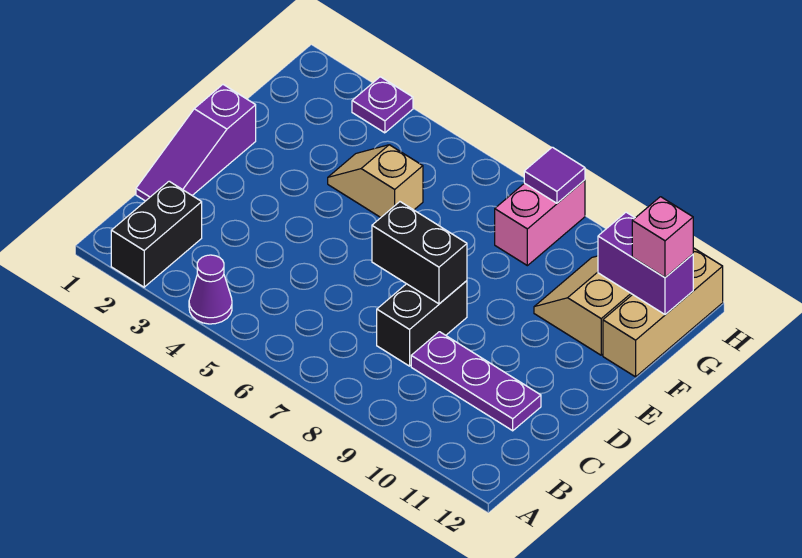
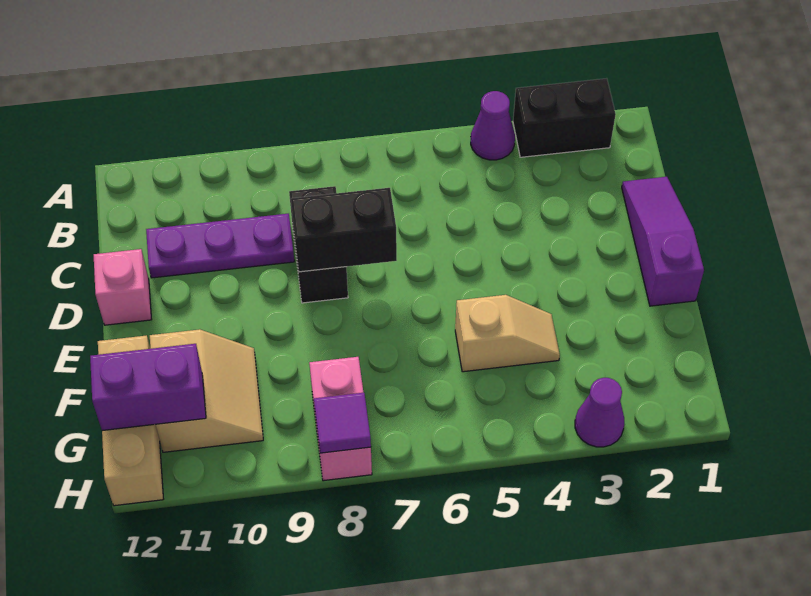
black brick A2:B2 level 1 -> black brick A2:A3 level 1
pink brick G12 level 3 -> pink brick D12 level 1
purple plate H3 level 1 -> purple cone H3 level 1

